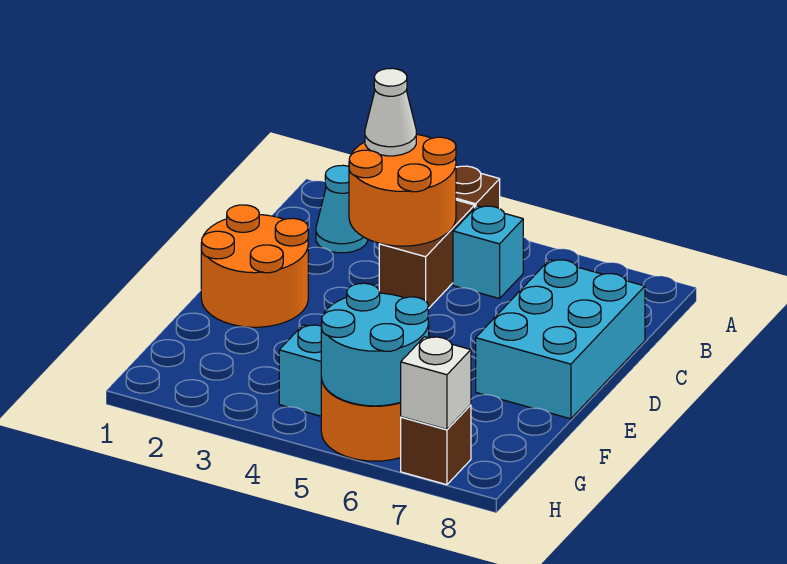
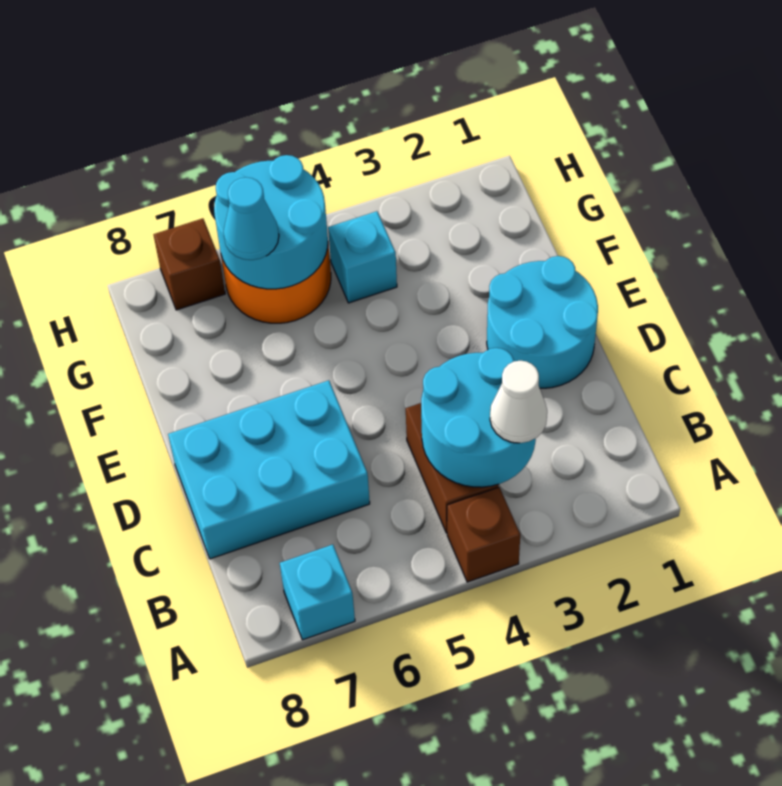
cyan cone B2 level 1 -> cyan cone G6 level 3
orange round brick B3:C4 level 2 -> cyan round brick B3:C4 level 2
cyan brick B5 level 1 -> cyan brick A7 level 1
cyan brick C7:E8 level 1 -> cyan brick C6:D8 level 1
orange round brick D1:E2 level 1 -> cyan round brick D1:E2 level 1
white brick H7 level 2 -> none

